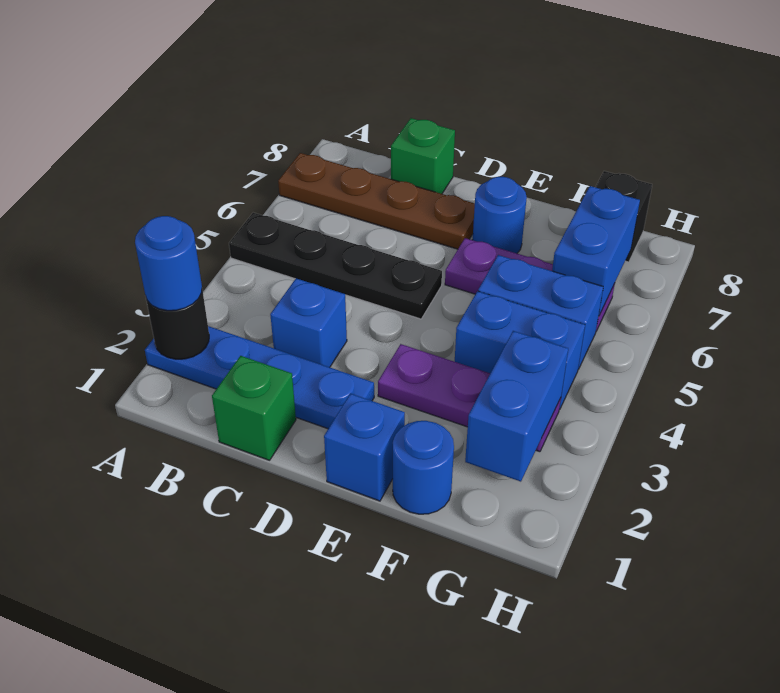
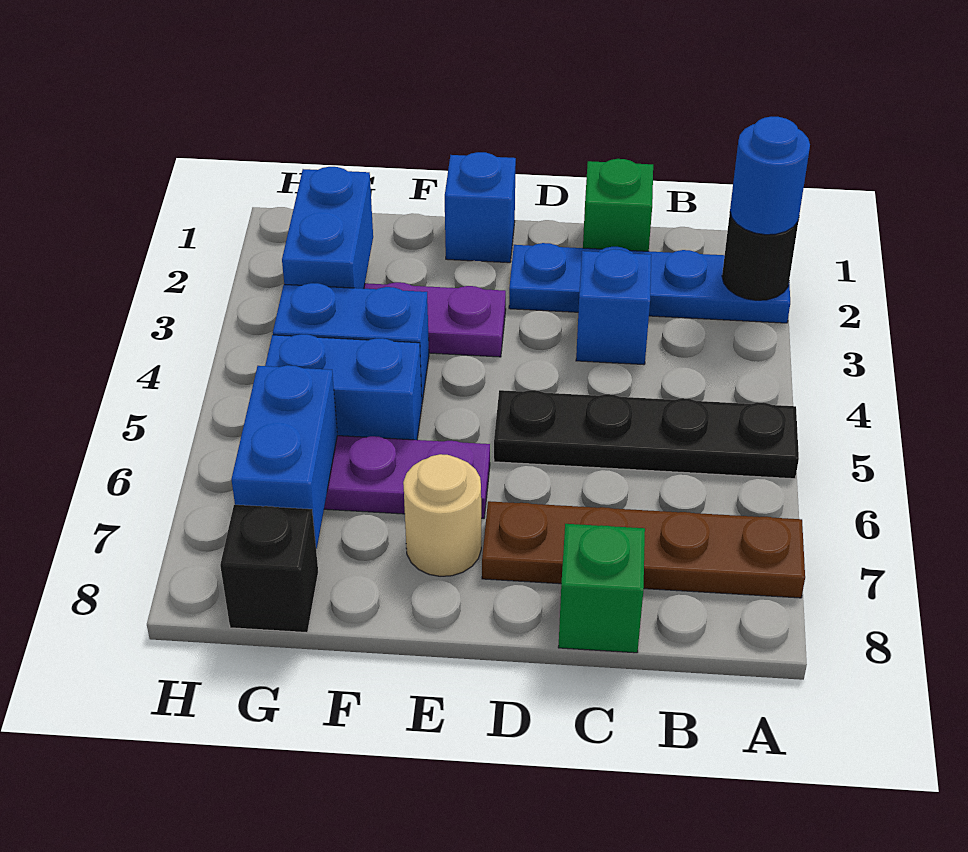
blue round brick E7 level 1 -> tan round brick E7 level 1
blue round brick F1 level 1 -> none

